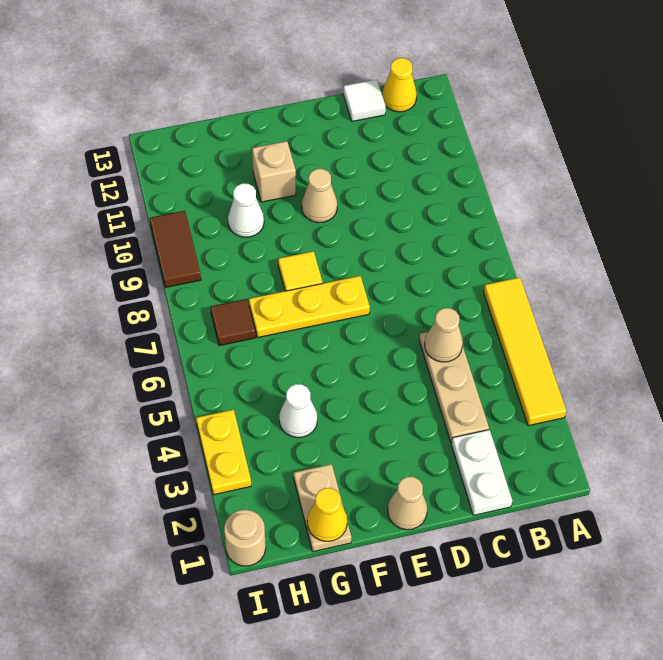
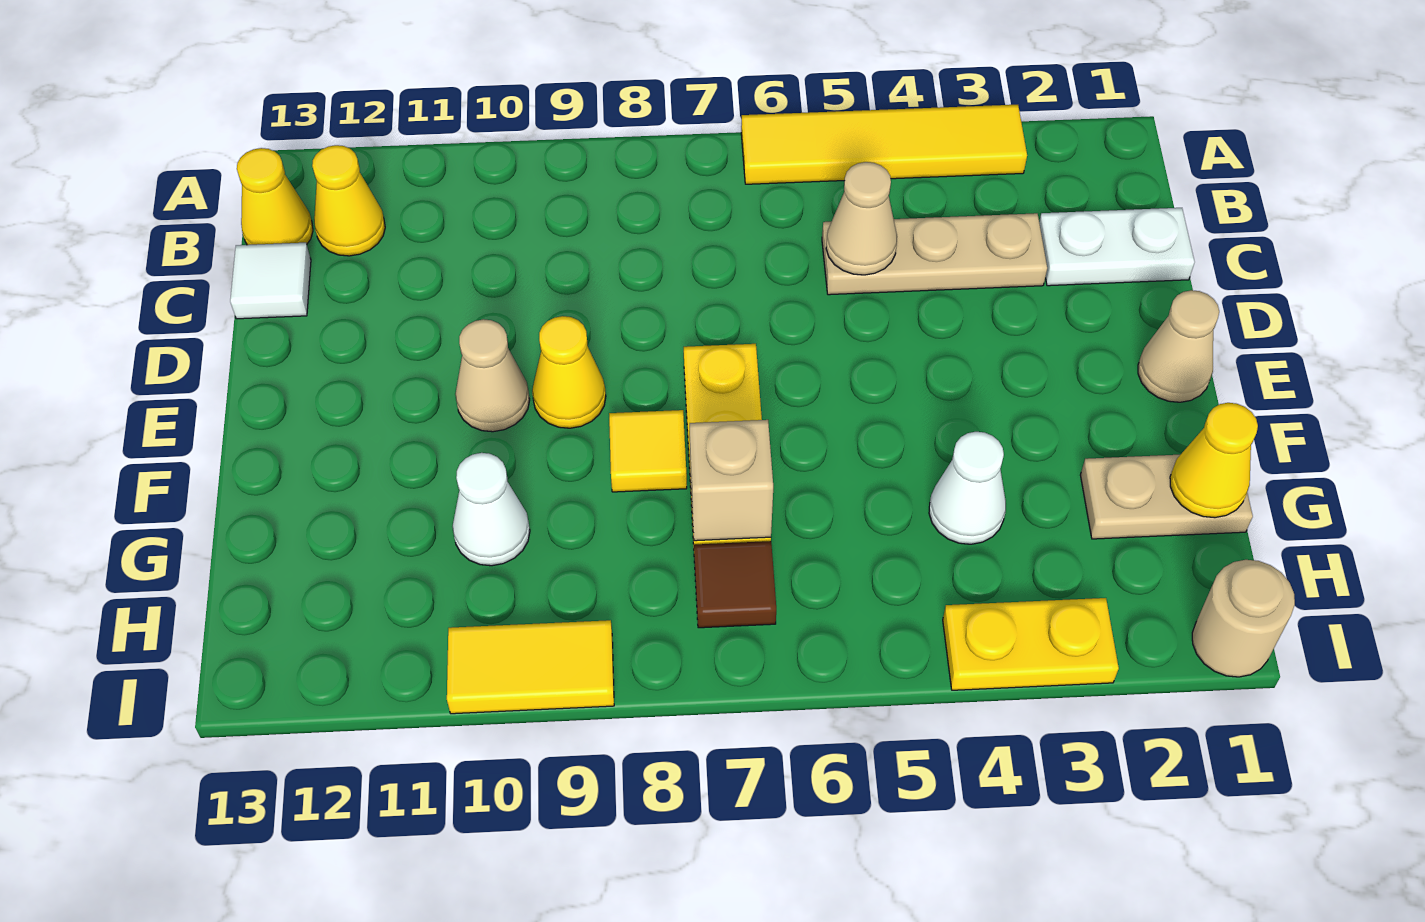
none -> yellow cone B12 level 1
none -> yellow cone E9 level 1
tan brick F11 level 1 -> tan brick G7 level 2
brown tile I9:I10 level 1 -> yellow tile I9:I10 level 1

